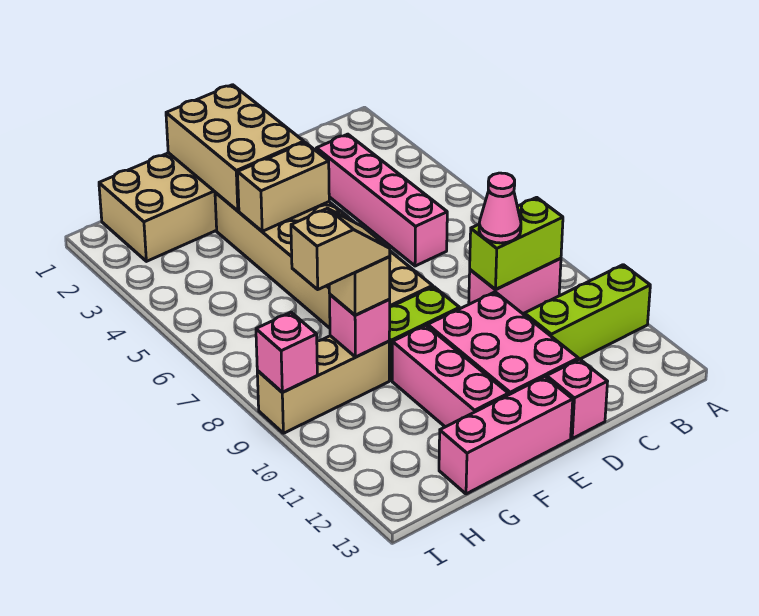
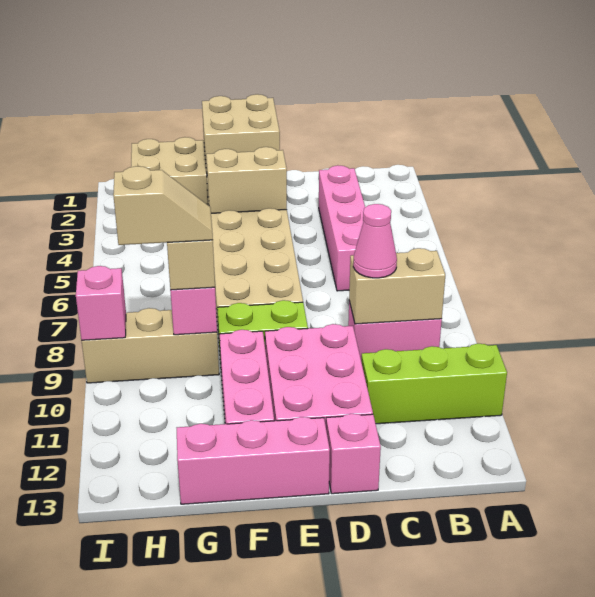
lime brick B9:C9 level 2 -> tan brick B9:C9 level 2
tan brick E1:F3 level 2 -> tan brick E1:F2 level 2

